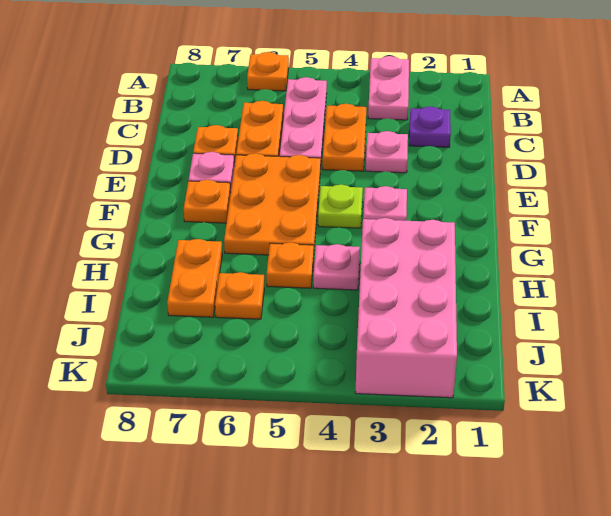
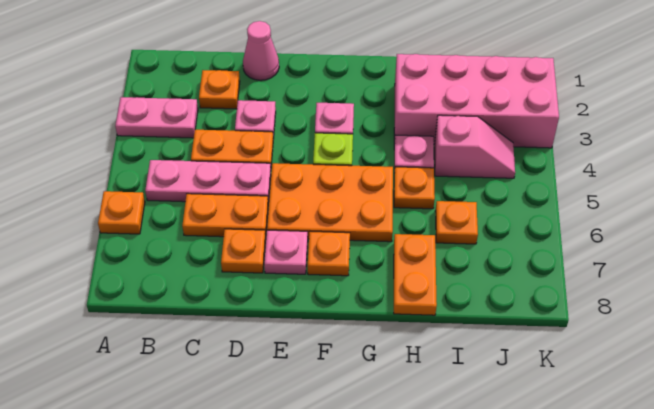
purple plate C2 level 1 -> orange plate C2 level 1
none -> pink cone D1 level 1
orange plate H7:I7 level 1 -> orange plate H7:H8 level 1
none -> pink slope I4:J4 level 1 top I

